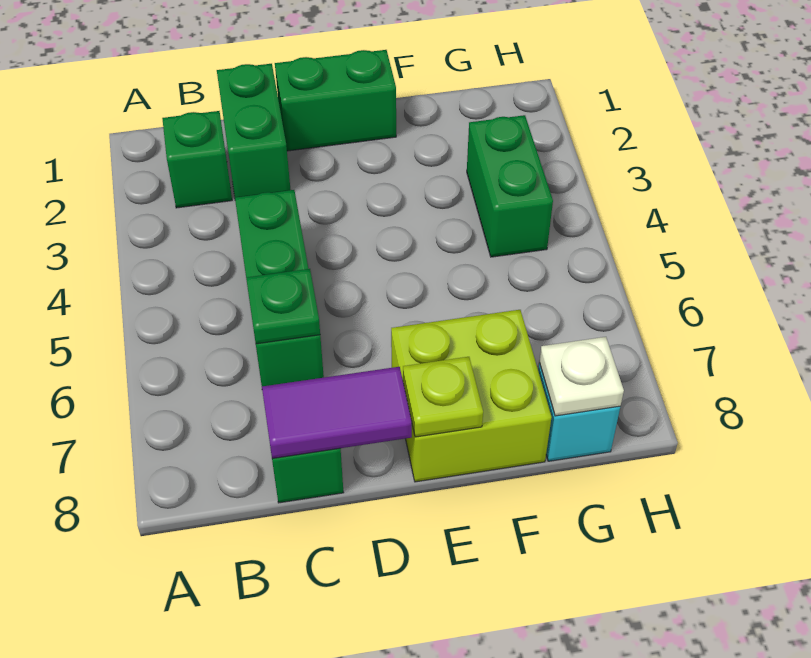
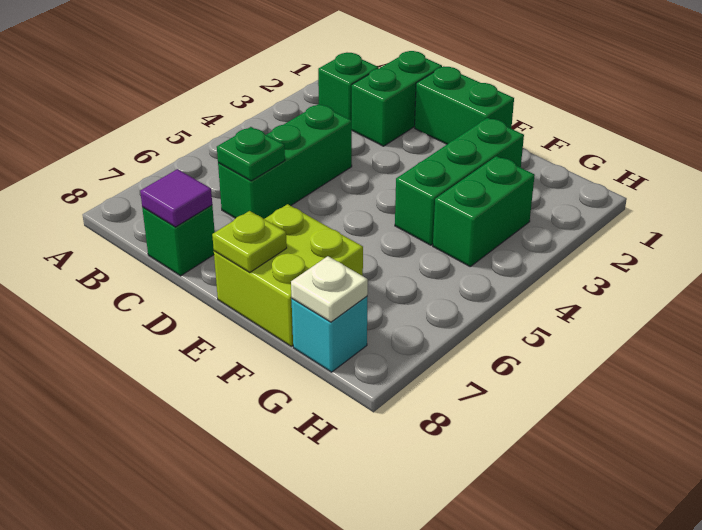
purple tile C8:D8 level 2 -> purple tile C8 level 2
none -> green brick F2:F4 level 1

